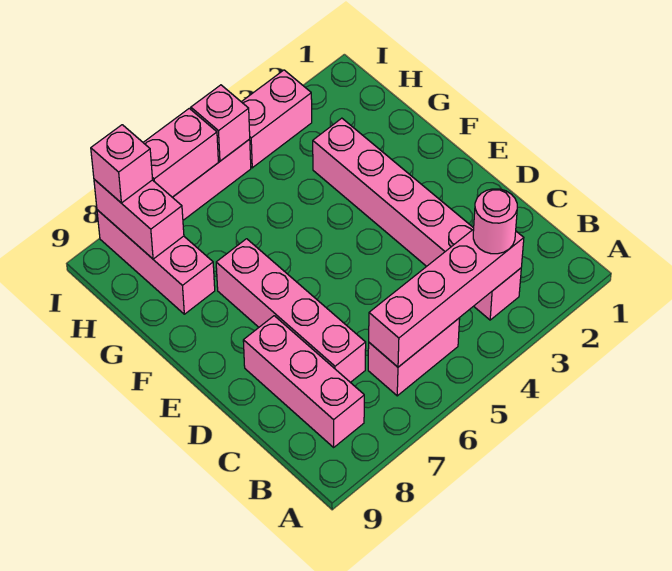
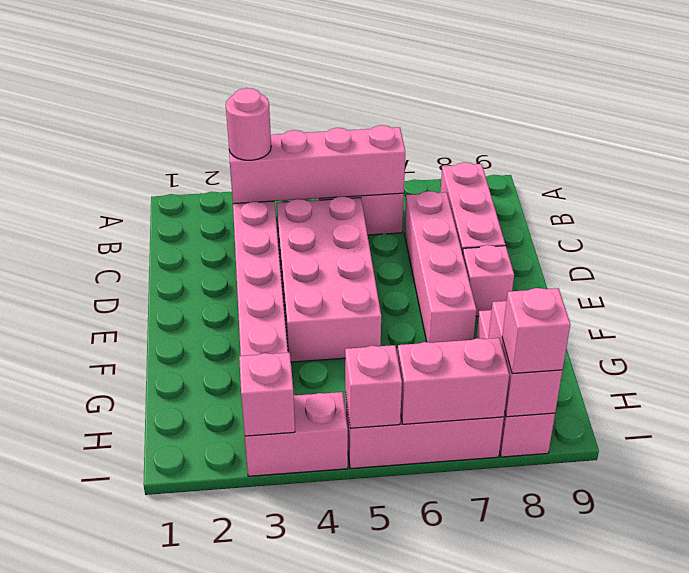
none -> pink brick C4:F5 level 1
none -> pink brick E8 level 1
none -> pink brick I3 level 2

